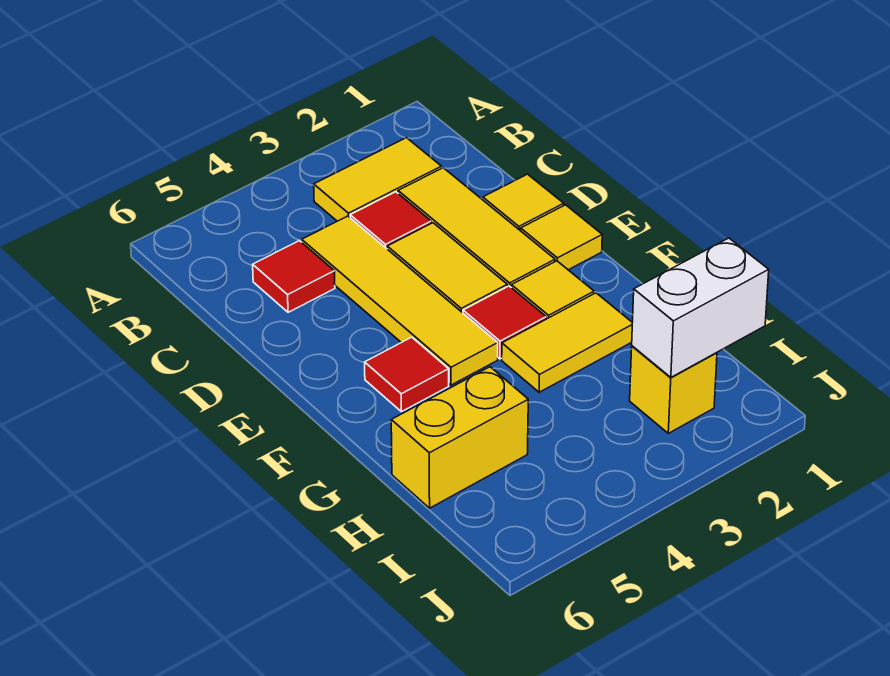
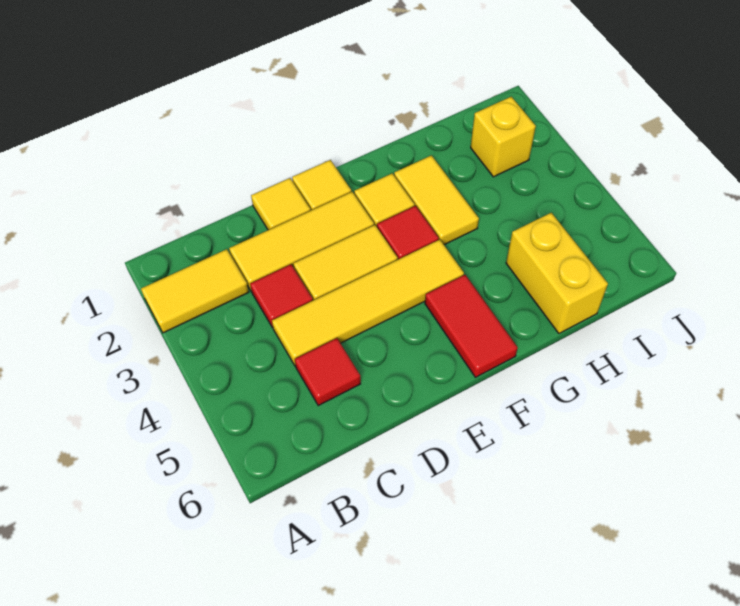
yellow tile B2:B3 level 1 -> yellow tile A2:B2 level 1
red tile F5 level 1 -> red tile F5:F6 level 1
white brick I1:I2 level 2 -> none

